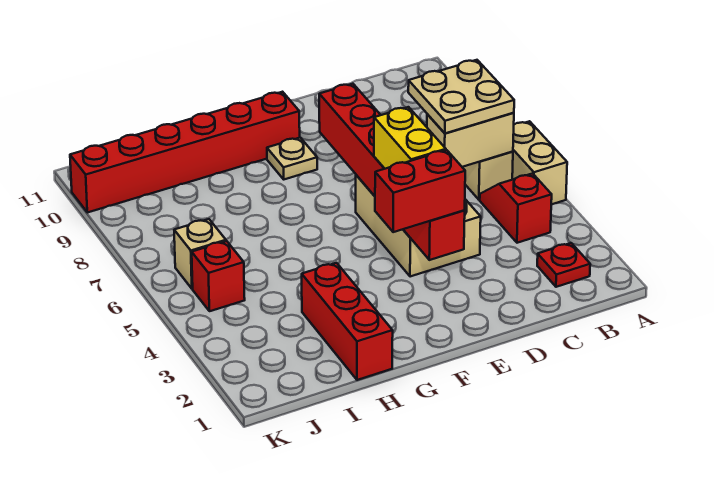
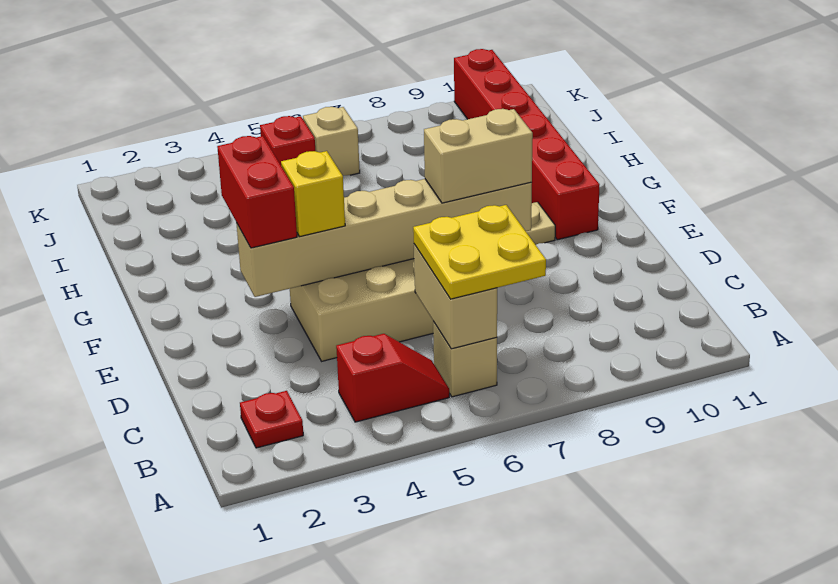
tan brick A5:A6 level 1 -> tan brick E7:E8 level 3
tan plate B6:C7 level 3 -> yellow plate B6:C7 level 3
red brick E3:E8 level 2 -> tan brick E3:E8 level 2
yellow brick E4:E5 level 3 -> yellow brick E4 level 3
red brick H1:H3 level 1 -> none

